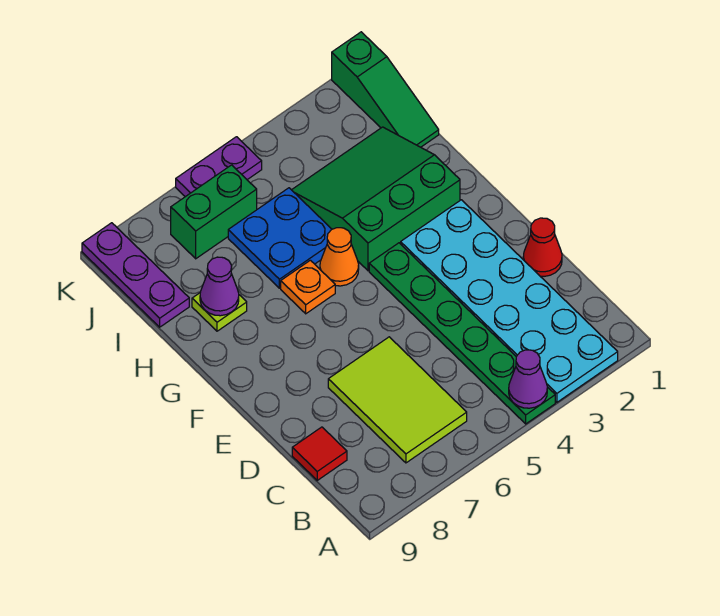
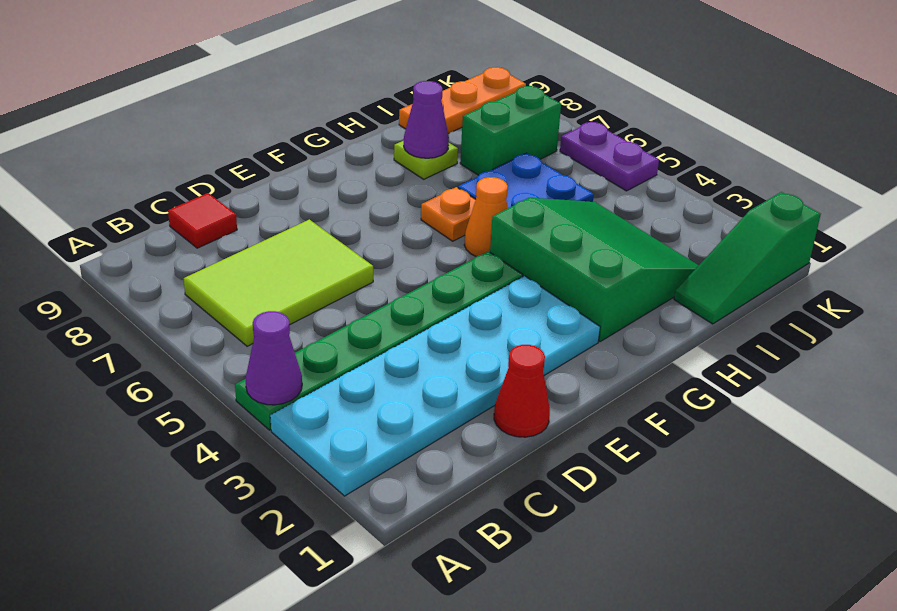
purple plate I9:K9 level 1 -> orange plate I9:K9 level 1
green brick J6:J7 level 1 -> green brick I7:J7 level 1

